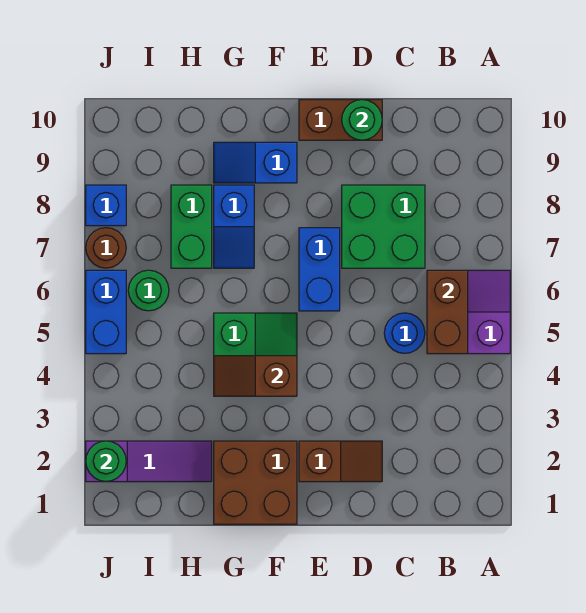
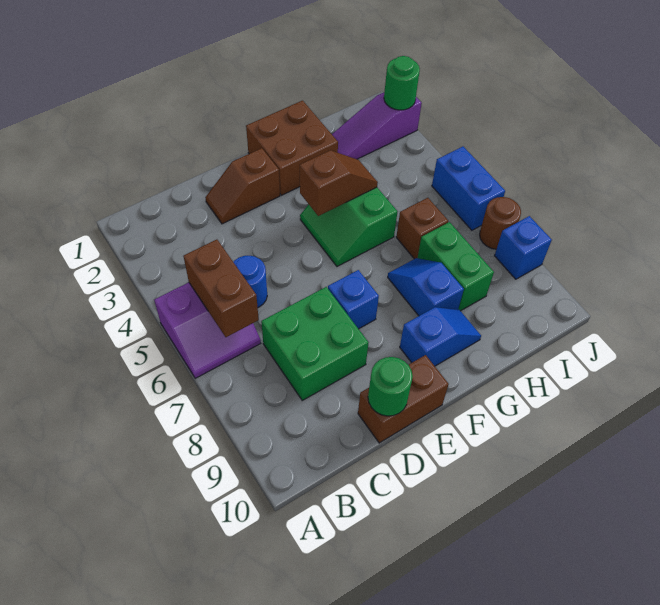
blue brick E6:E7 level 1 -> blue brick E7 level 1
none -> brown brick H6 level 1
green round brick I6 level 1 -> none

